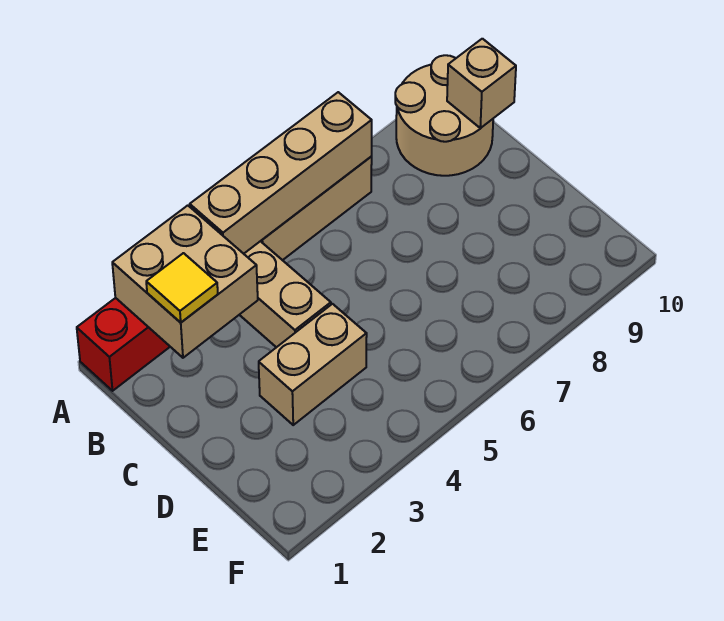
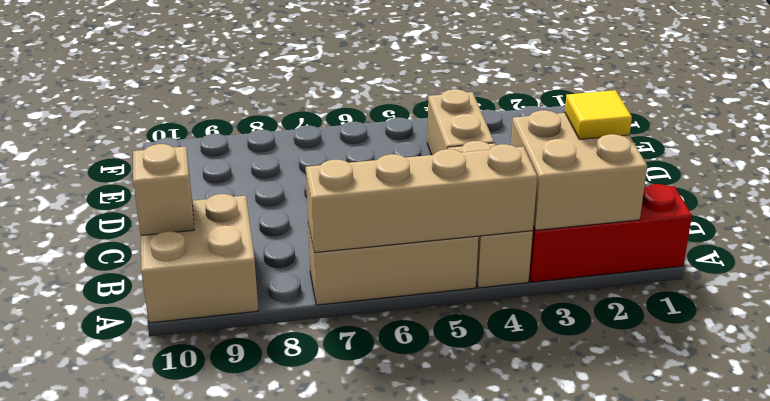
tan round brick A9:B10 level 1 -> tan brick A9:B10 level 1
tan brick D3:D4 level 1 -> tan brick D4:E4 level 1

